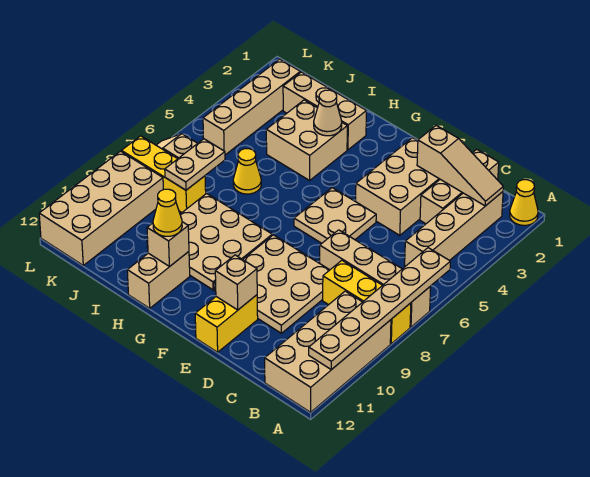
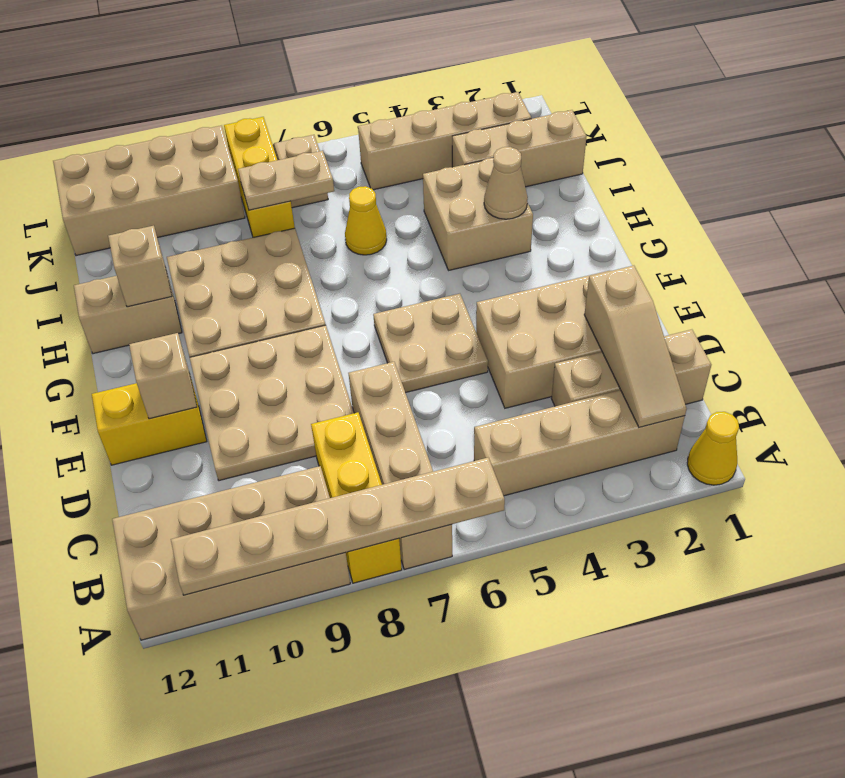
tan brick H2:J2 level 1 -> tan brick J1:J3 level 1
yellow cone H11 level 3 -> none

